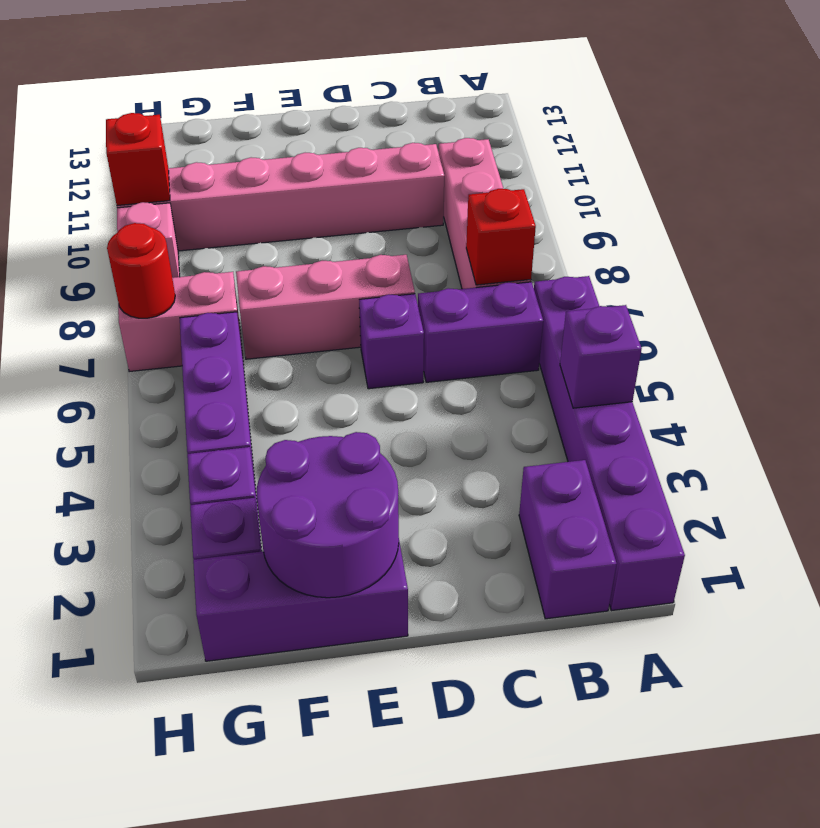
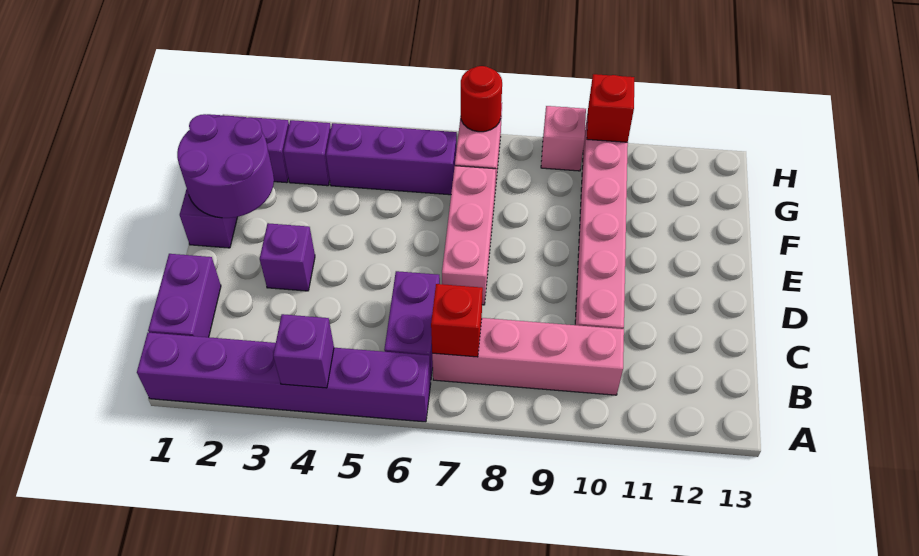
purple brick B1:B2 level 1 -> purple brick B1:C1 level 1
purple brick D6 level 1 -> purple brick D3 level 1

